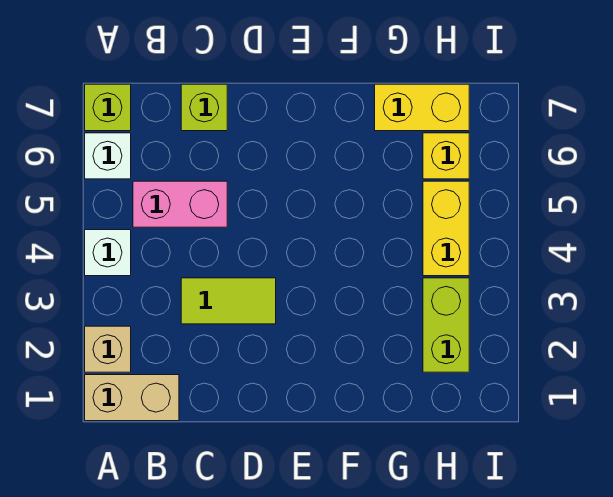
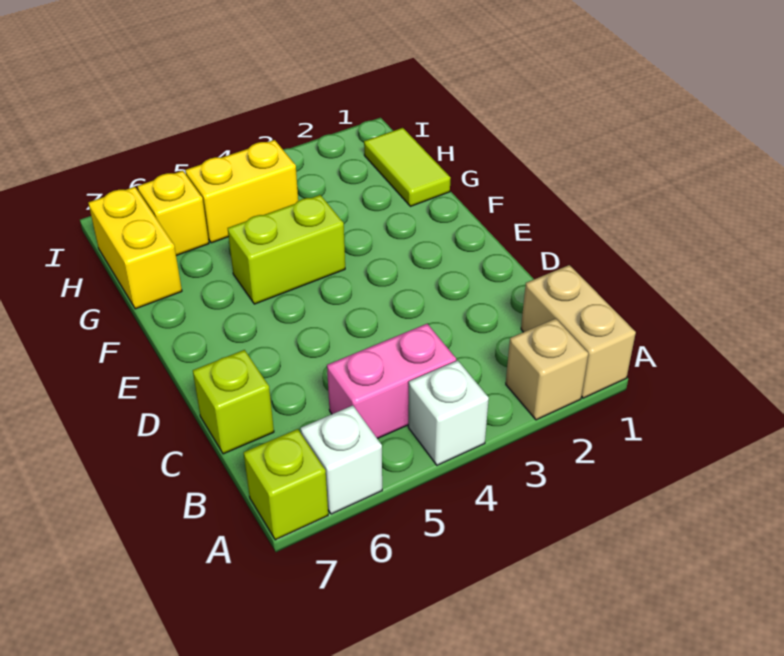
pink brick B5:C5 level 1 -> pink brick B4:B5 level 1
lime tile C3:D3 level 1 -> lime tile G1:H1 level 1
lime brick H2:H3 level 1 -> lime brick F4:F5 level 1

